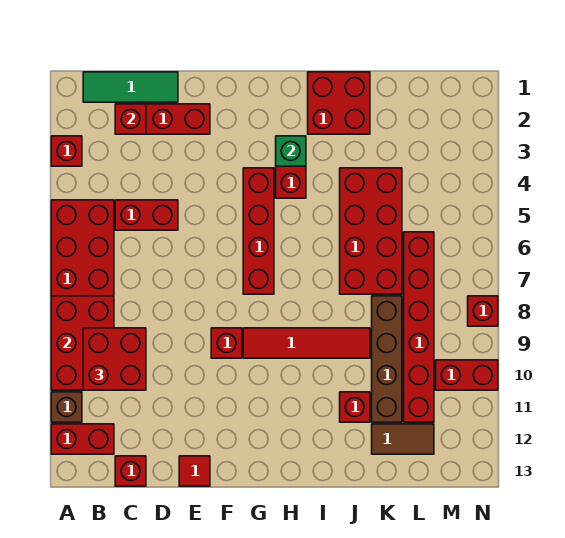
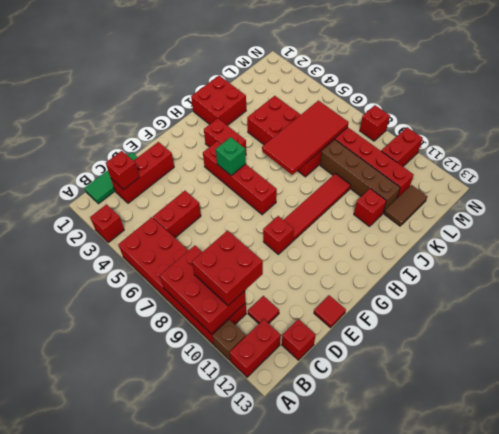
none -> red tile C11 level 1
green brick H3 level 2 -> green brick G5 level 2
none -> red tile I6:L7 level 2

